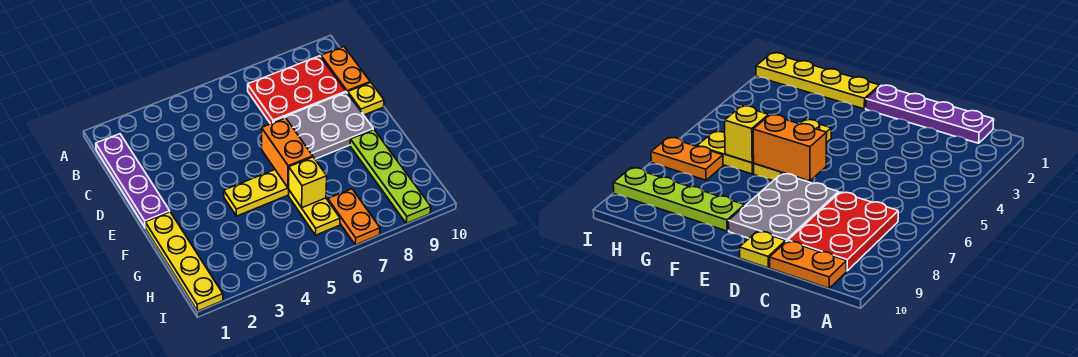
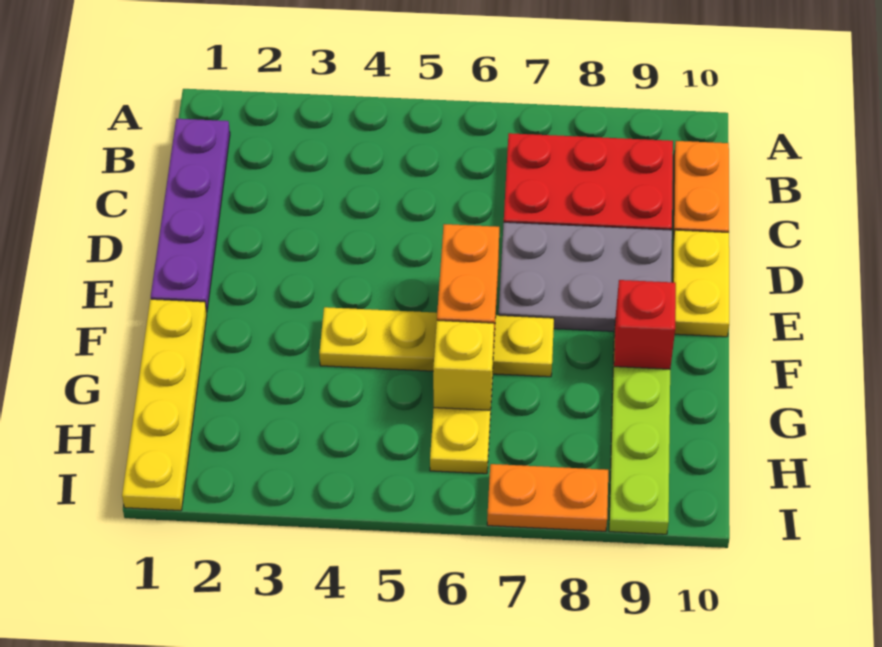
yellow plate D10 level 1 -> yellow plate D10:E10 level 1
yellow plate F4:F6 level 1 -> yellow plate F4:F7 level 1
none -> red brick F9 level 2
orange plate H7:I7 level 1 -> orange plate I7:I8 level 1

